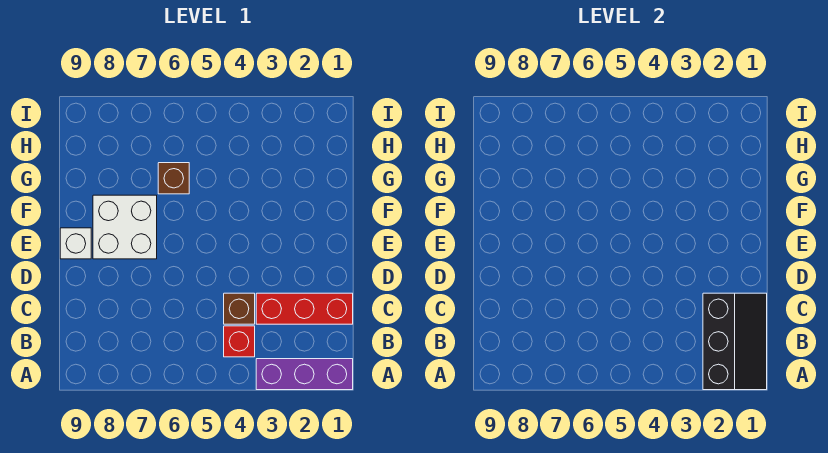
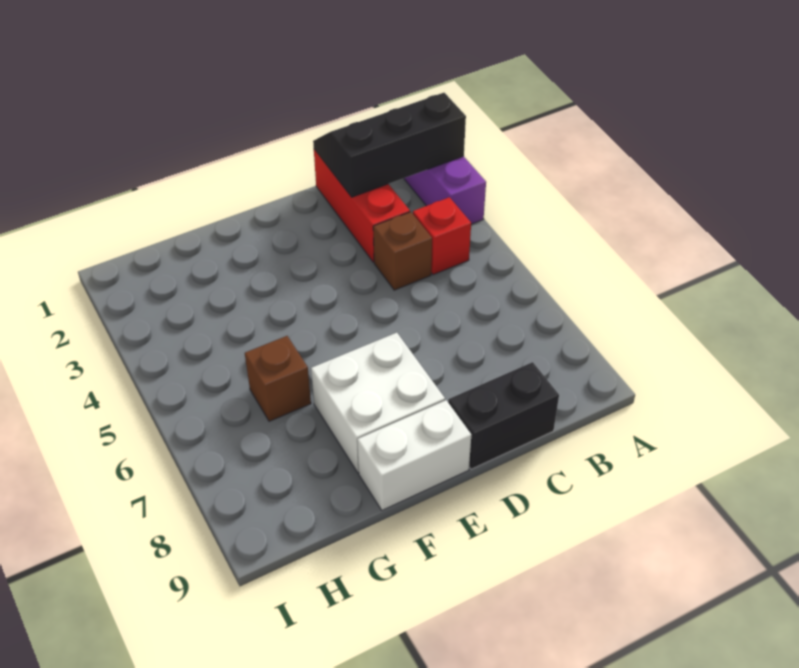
none -> black brick C9:D9 level 1
white brick E9 level 1 -> white brick E9:F9 level 1

